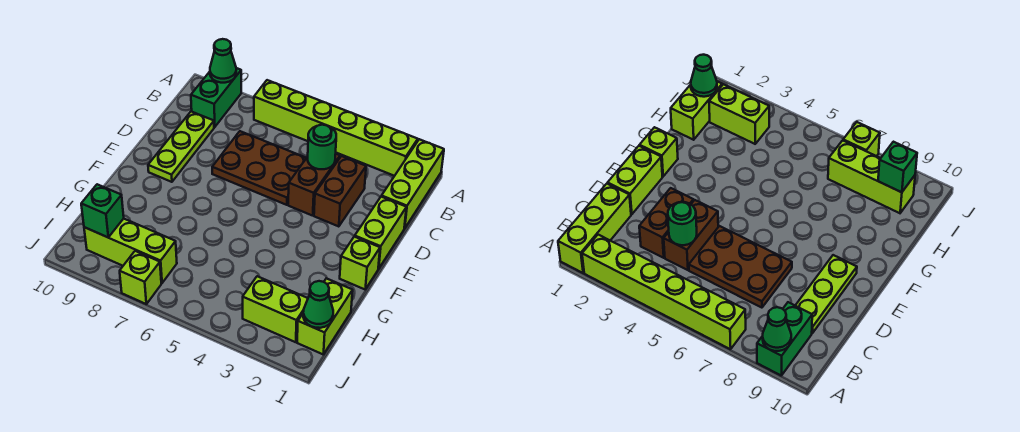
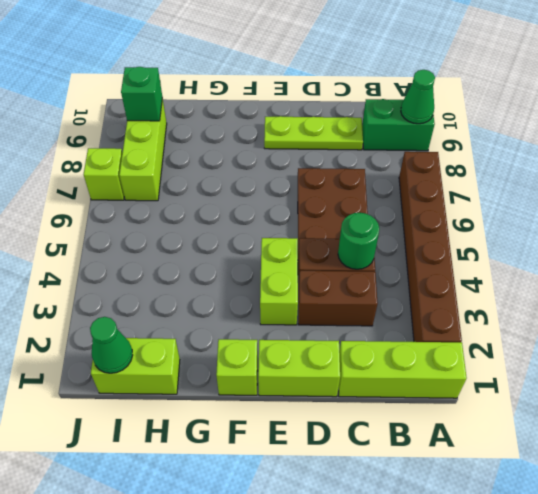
lime brick A2:A7 level 1 -> brown brick A2:A7 level 1
lime brick I2:I3 level 1 -> lime brick E3:E4 level 1

